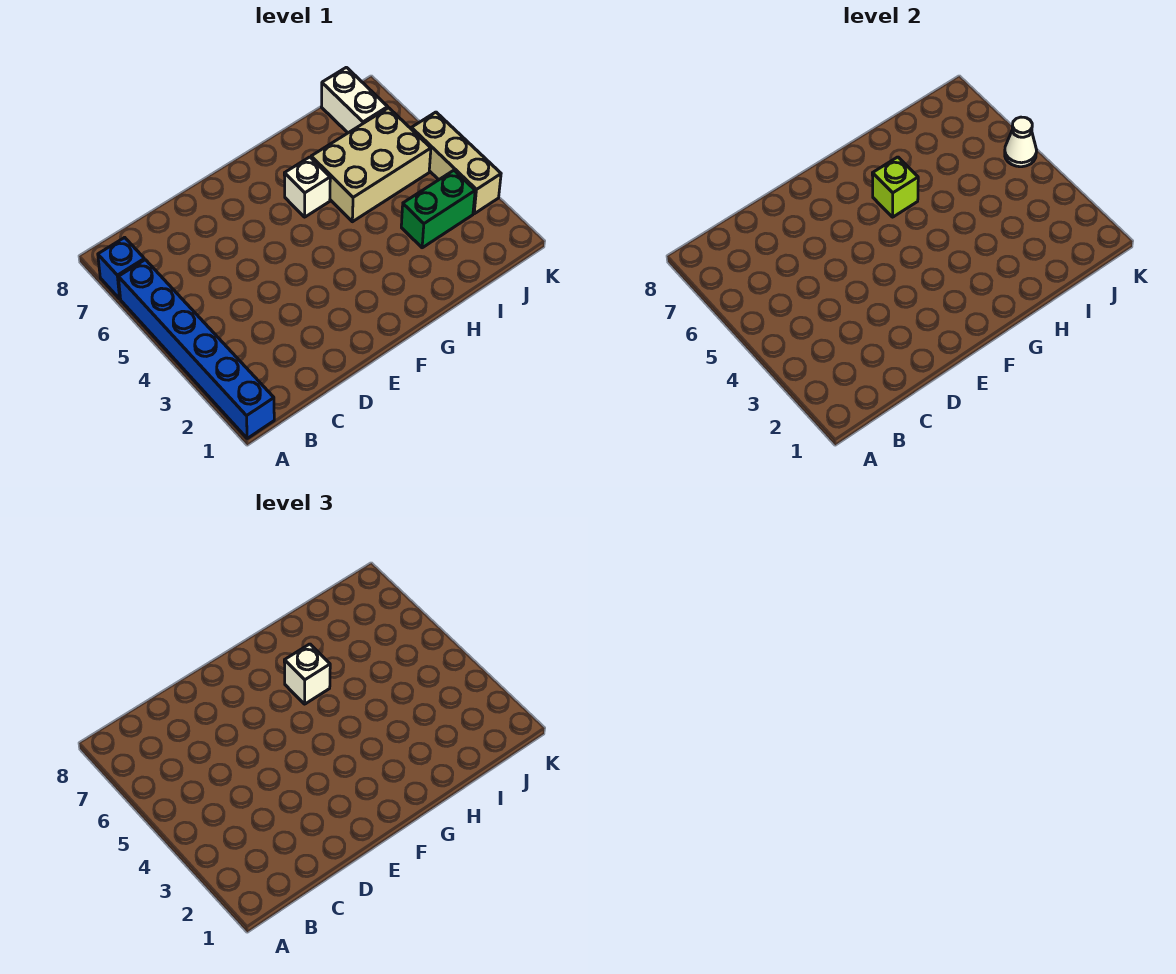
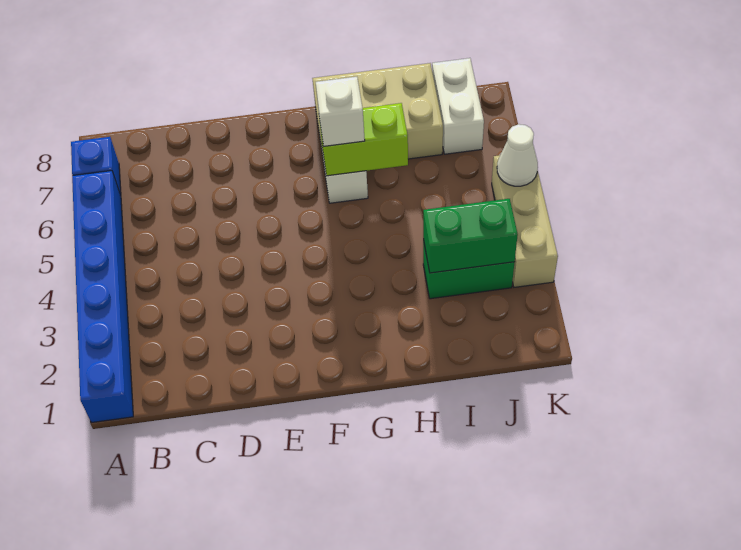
lime brick G6 level 2 -> lime brick G6:H6 level 2
tan brick H5:J6 level 1 -> tan brick G7:I8 level 1
none -> green brick I3:J3 level 2

